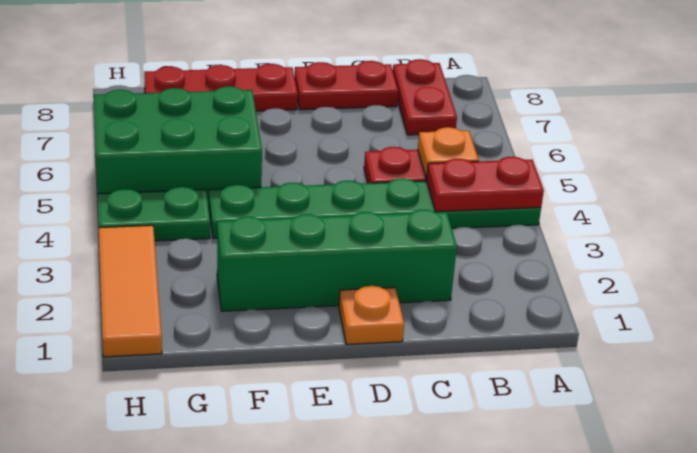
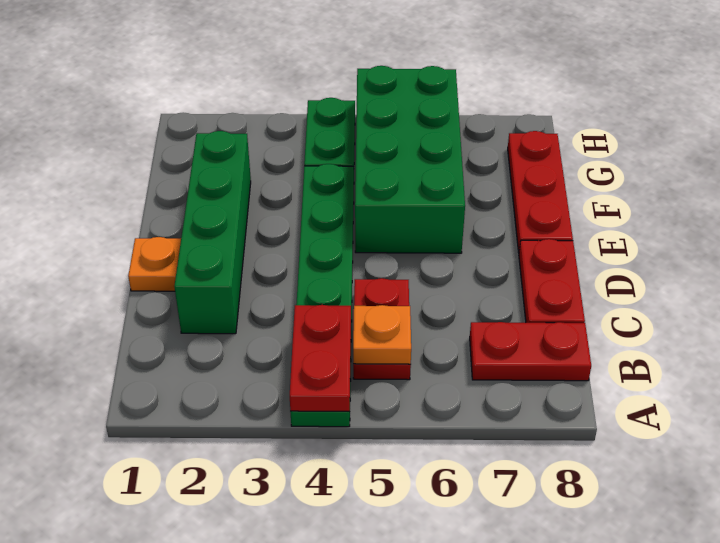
green brick F5:H6 level 1 -> green brick E5:H6 level 1
orange tile H1:H3 level 1 -> none

